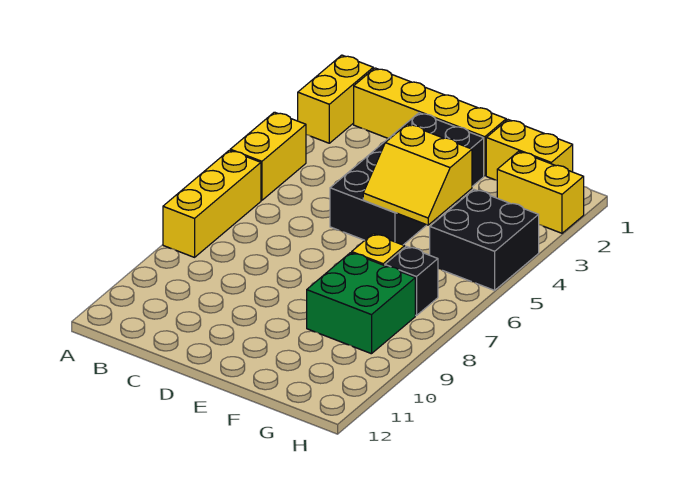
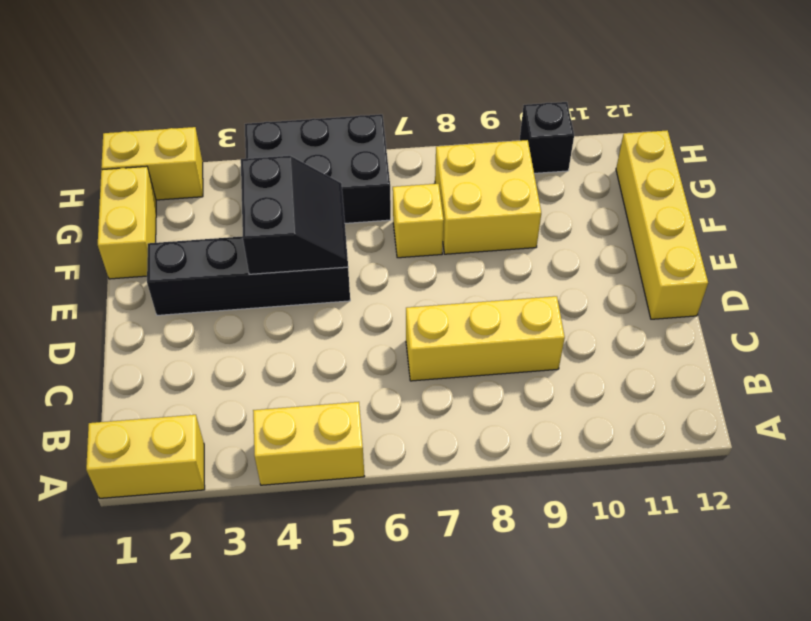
yellow brick A6:A8 level 1 -> yellow brick C7:C9 level 1
yellow brick B1:E1 level 1 -> yellow brick D12:G12 level 1
black brick D2:E5 level 1 -> black brick E2:E5 level 1
yellow slope E4:F5 level 2 top 4 -> black slope E4:F5 level 2 top 4
green brick F8:G9 level 1 -> yellow brick F8:G9 level 1
yellow brick G2:H2 level 1 -> yellow brick H1:H2 level 1
black brick G4:H5 level 1 -> black brick G4:H6 level 1
black brick G7 level 1 -> black brick H10 level 1

